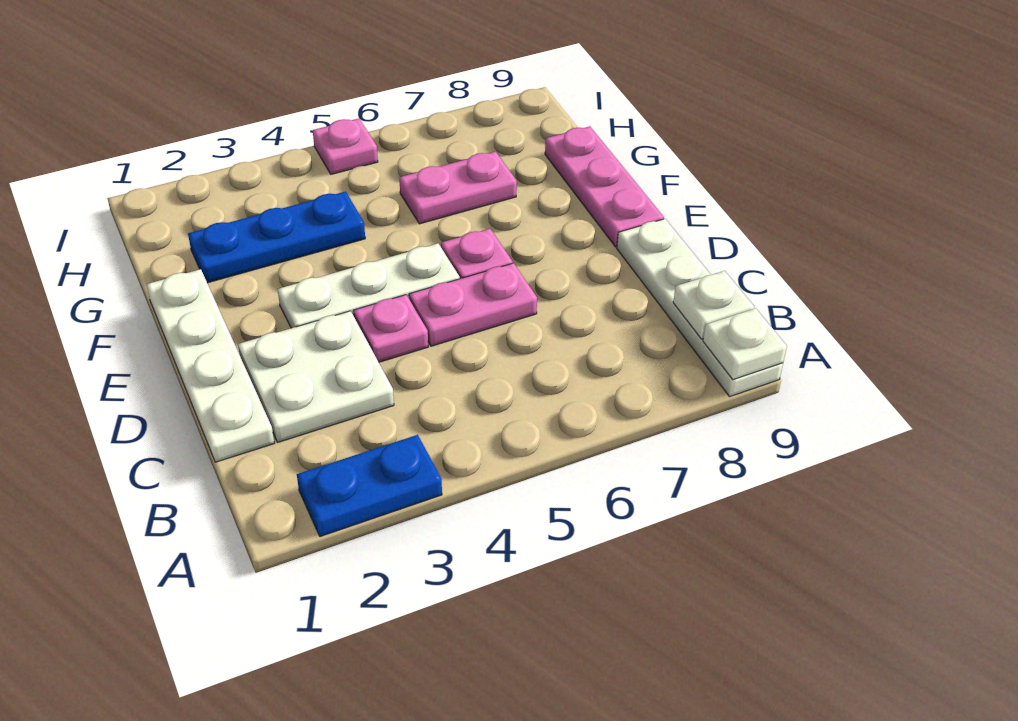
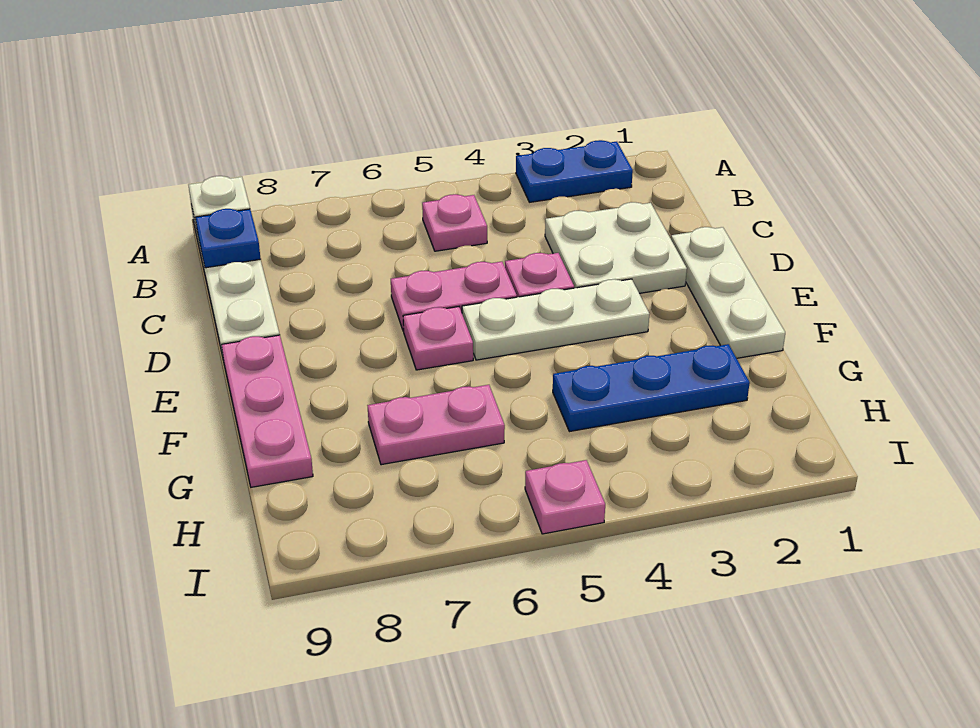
none -> pink plate B5 level 1
white plate B9 level 2 -> blue plate B9 level 2
white plate C1:F1 level 1 -> white plate D1:F1 level 1

